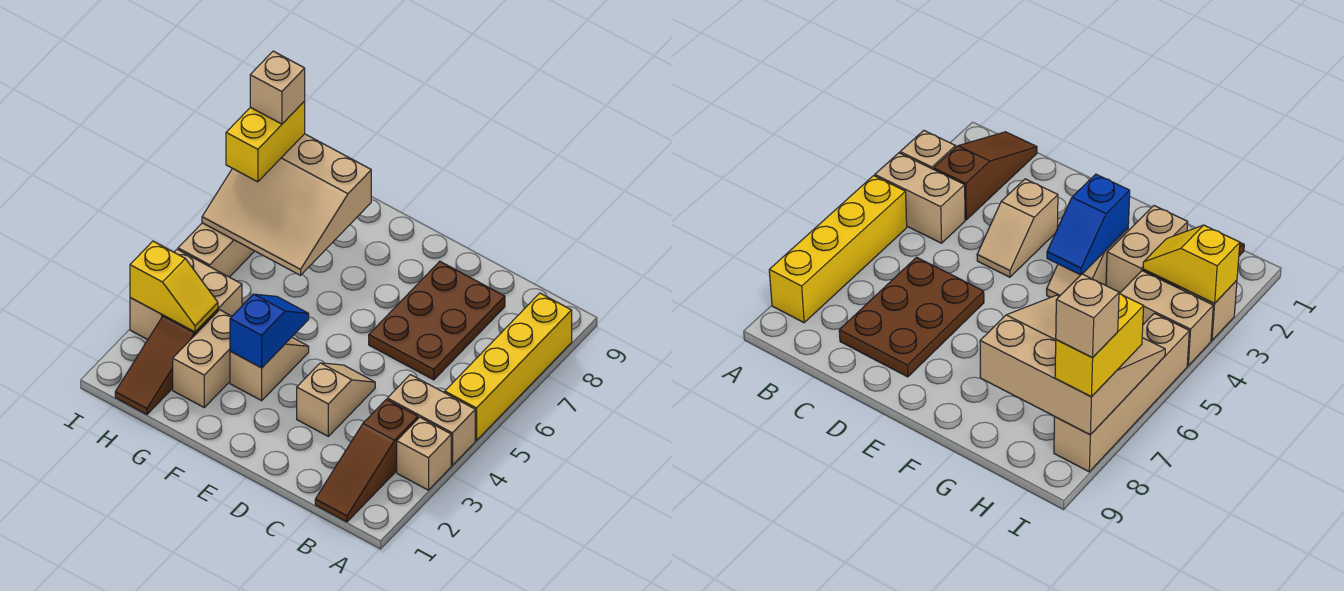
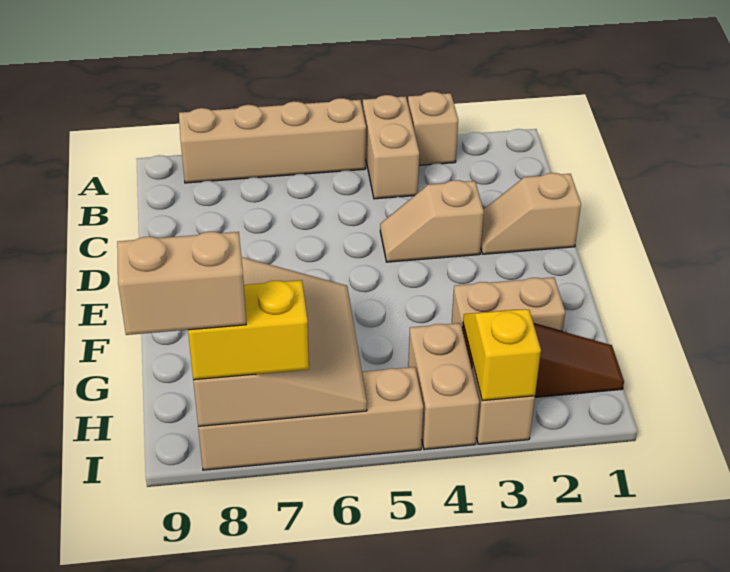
yellow brick A5:A8 level 1 -> tan brick A5:A8 level 1
brown slope B1:B3 level 1 top 3 -> none
brown plate C6:D8 level 1 -> none
tan slope F3:F4 level 1 top 3 -> tan slope D1:D2 level 1 top 1
blue slope F3:F4 level 2 top 3 -> none
tan brick I8 level 4 -> tan brick I8:I9 level 4

